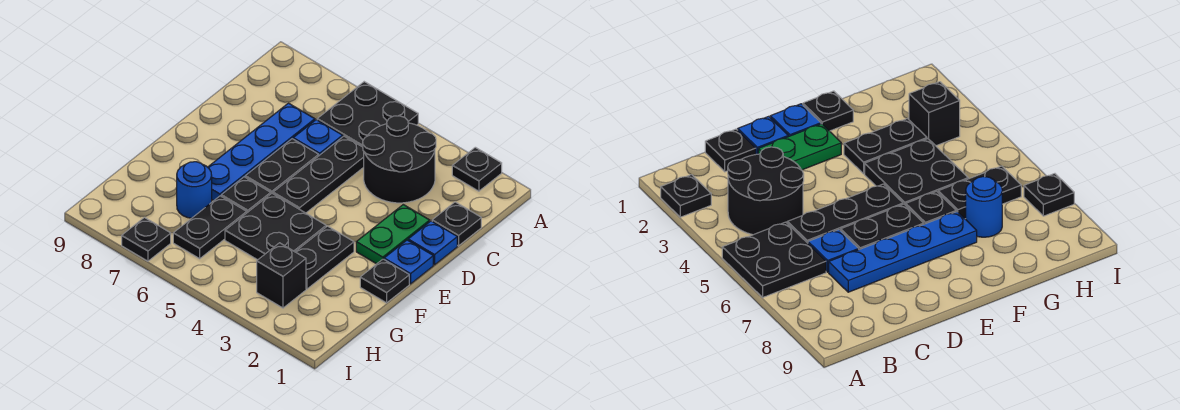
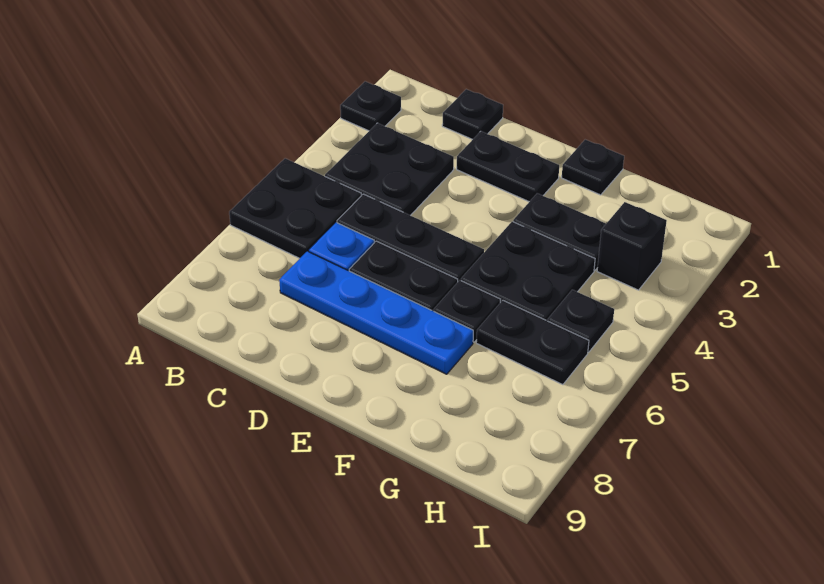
black round brick B3:C4 level 1 -> black plate B3:C4 level 1
blue plate D1 level 1 -> none
green plate D2:E2 level 1 -> black plate D2:E2 level 1
blue plate E1 level 1 -> none
blue round brick G7 level 1 -> none
black plate I7 level 1 -> black plate H5 level 1

